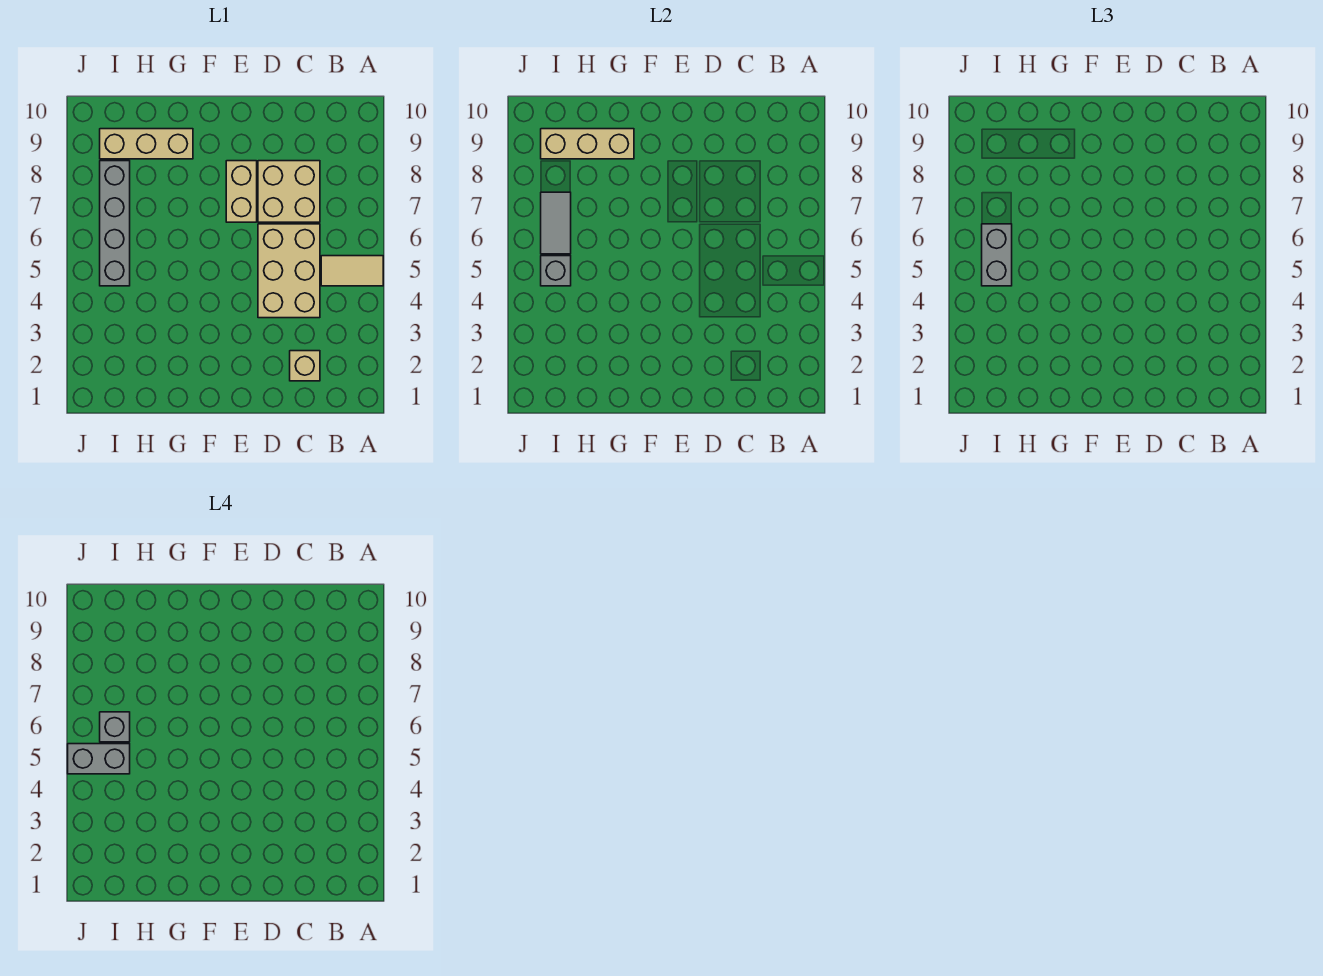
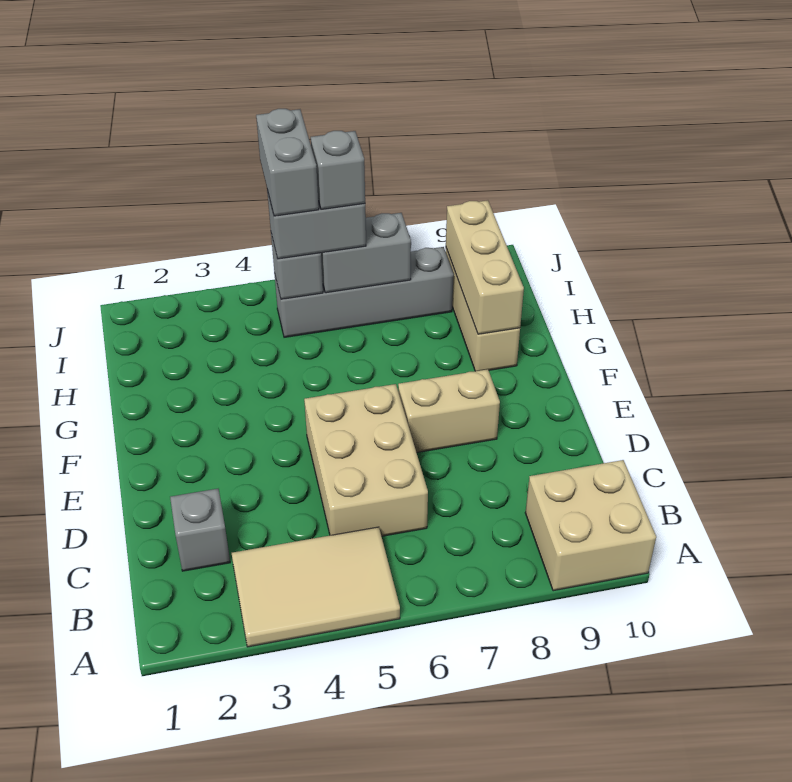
tan tile A5:B5 level 1 -> tan tile A3:B5 level 1
tan brick C2 level 1 -> grey brick C2 level 1
tan brick C4:D6 level 1 -> tan brick C5:E6 level 1
tan brick C7:D8 level 1 -> tan brick A9:B10 level 1
grey tile I6:I7 level 2 -> grey brick I6:I7 level 2

